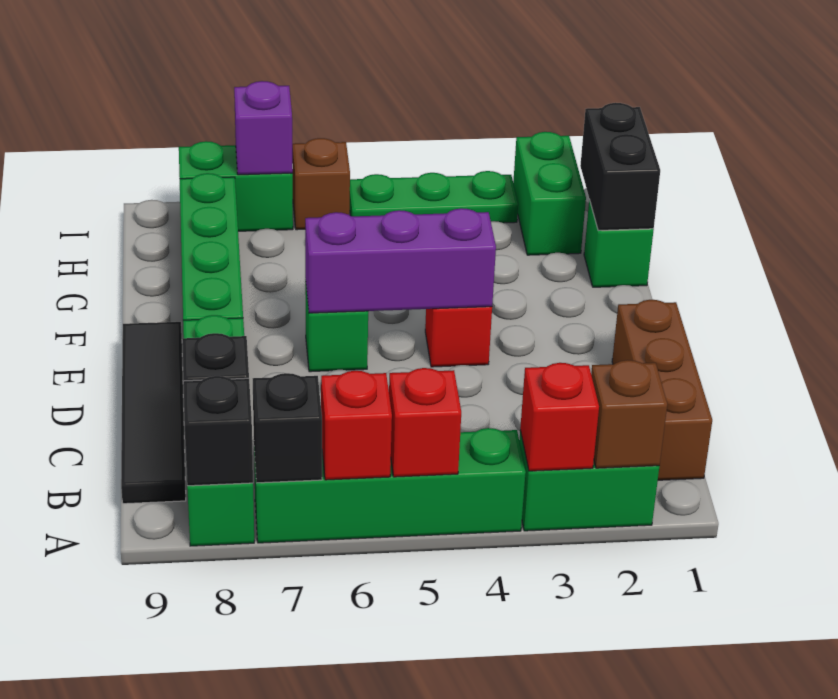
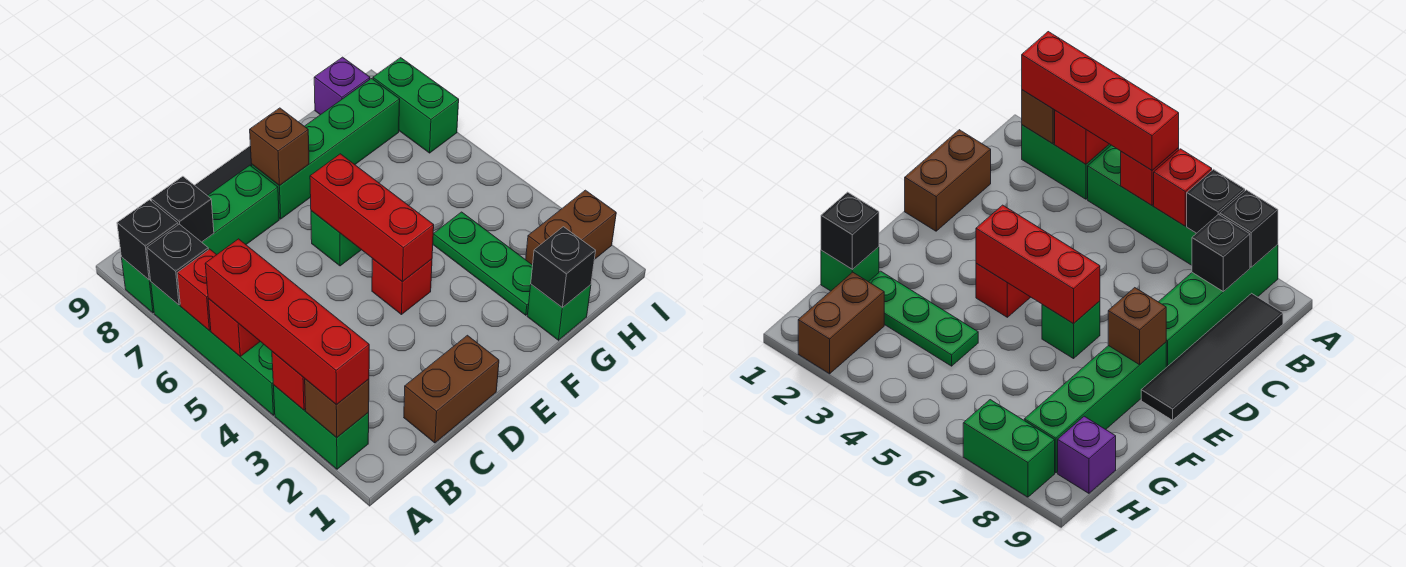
none -> red brick A2:A5 level 3
brown brick B1:D1 level 1 -> brown brick C1:D1 level 1
purple brick E4:E6 level 2 -> red brick E4:E6 level 2
black brick G1:H1 level 2 -> black brick G1 level 2
green brick H2:I2 level 1 -> brown brick H2:I2 level 1
green plate I3:I5 level 1 -> green plate G2:G4 level 1
brown brick I6 level 1 -> brown brick E8 level 2
purple brick I7 level 2 -> purple brick H9 level 1

